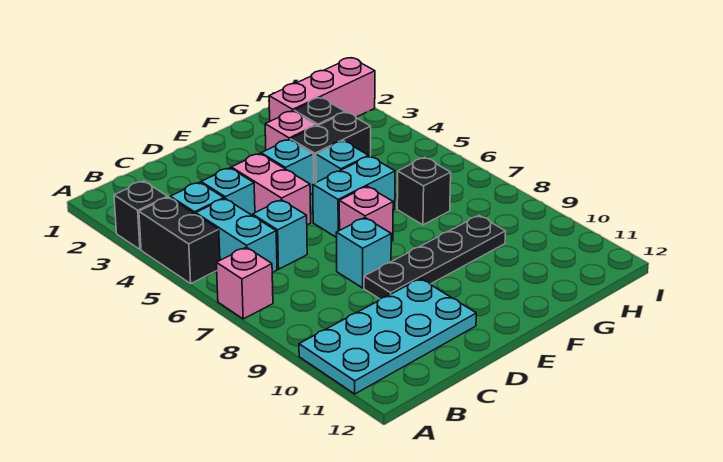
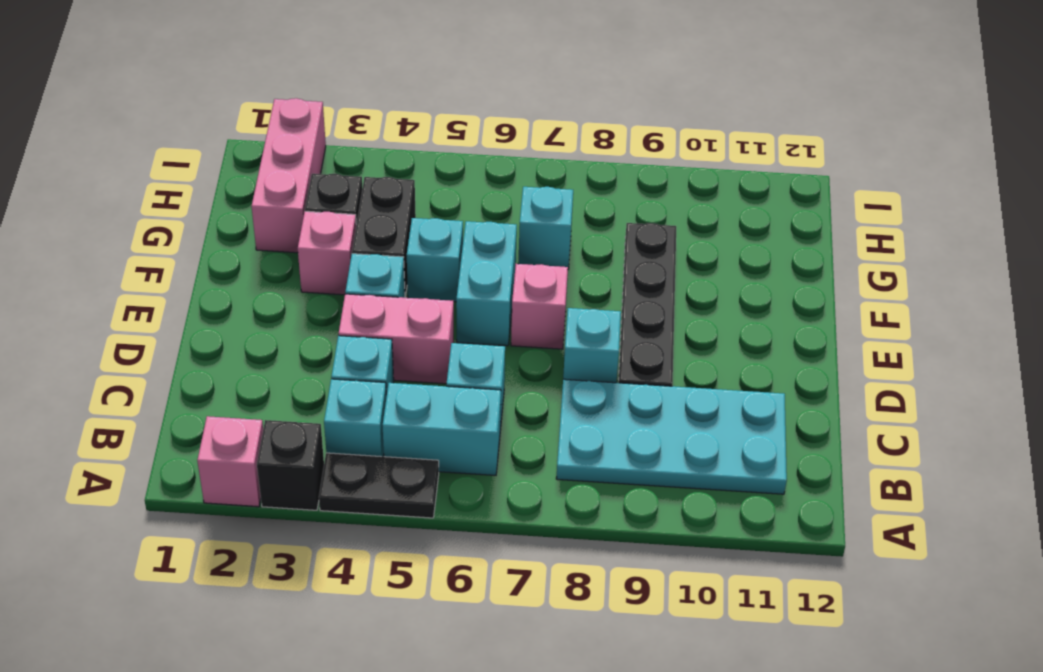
black brick A4:A5 level 1 -> black plate A4:A5 level 1
pink brick A7 level 1 -> pink brick A2 level 1
cyan plate A10:D11 level 1 -> cyan plate B8:C11 level 1
black brick G7 level 1 -> cyan brick G7 level 1

